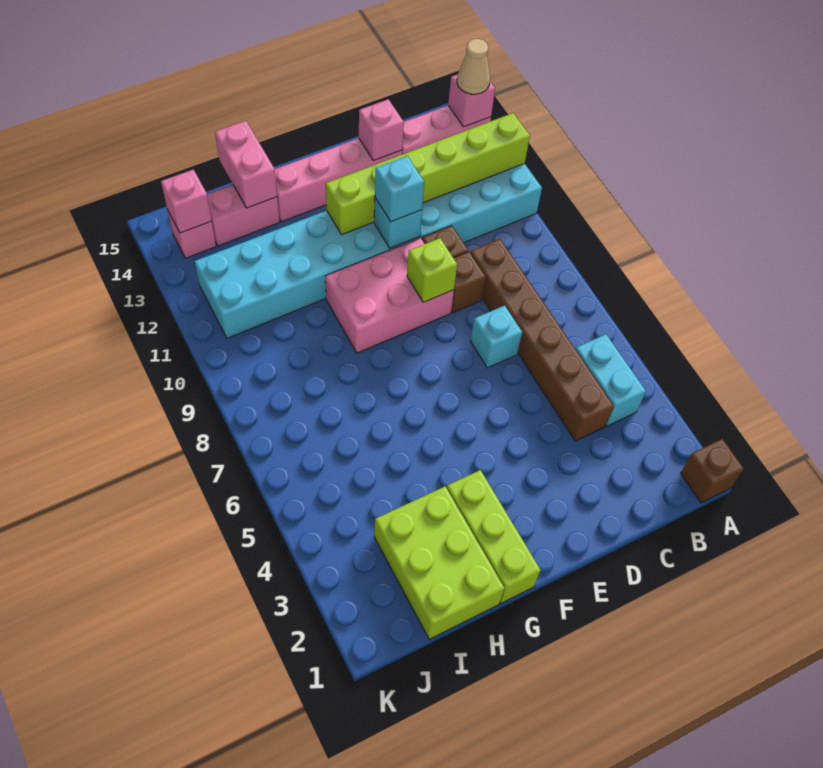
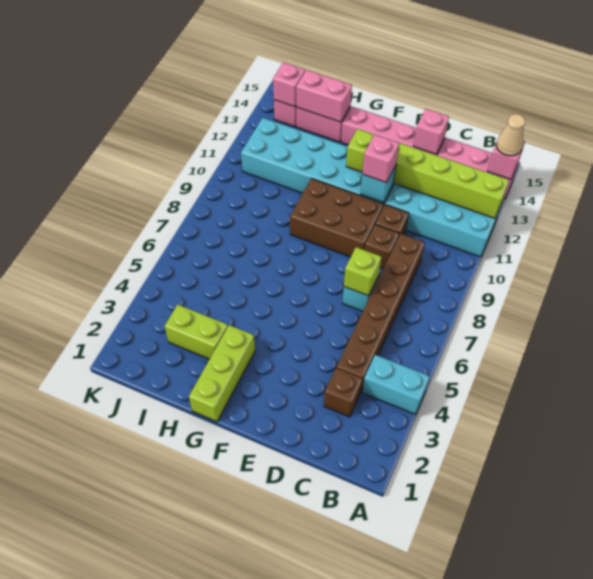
brown brick A1 level 1 -> brown brick C3 level 1
cyan brick B4:B5 level 1 -> cyan brick A4:B4 level 1
pink brick E9:G10 level 1 -> brown brick E9:G10 level 1
lime brick E9 level 2 -> lime brick D7 level 2
cyan brick E11 level 3 -> pink brick E11 level 3
lime brick H1:I3 level 1 -> lime brick H3:I3 level 1
pink brick H14:H15 level 2 -> pink brick H14:I14 level 2

